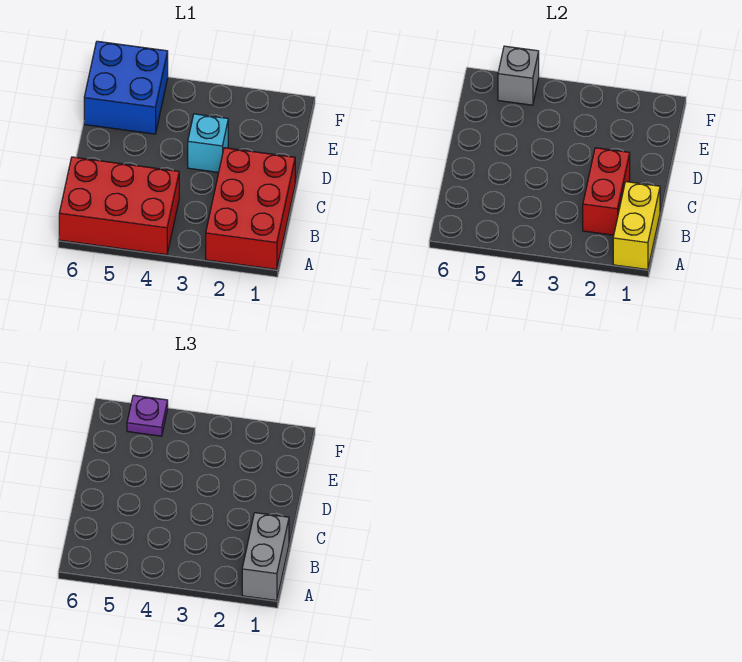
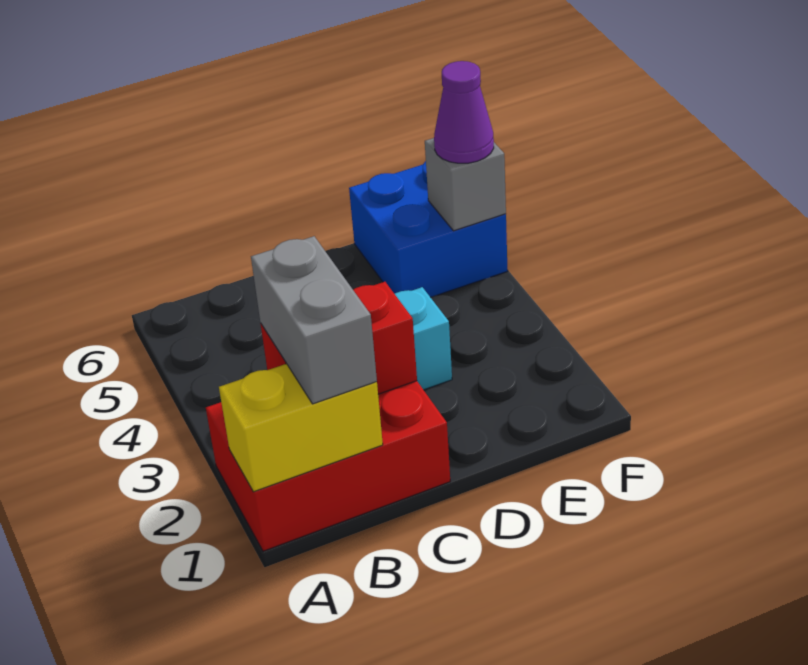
grey brick A1:B1 level 3 -> grey brick B1:B2 level 3
red brick A4:B6 level 1 -> none
purple plate F5 level 3 -> purple cone F5 level 3

